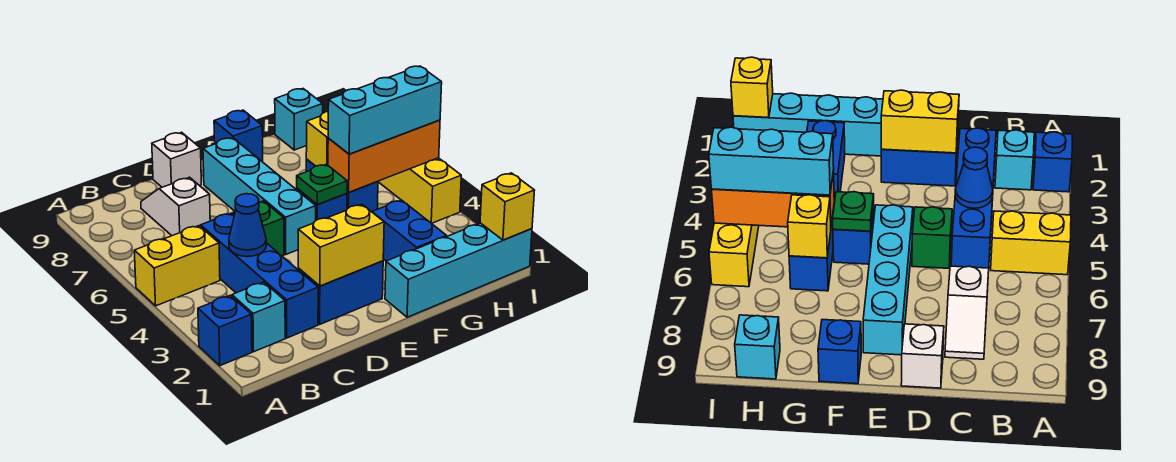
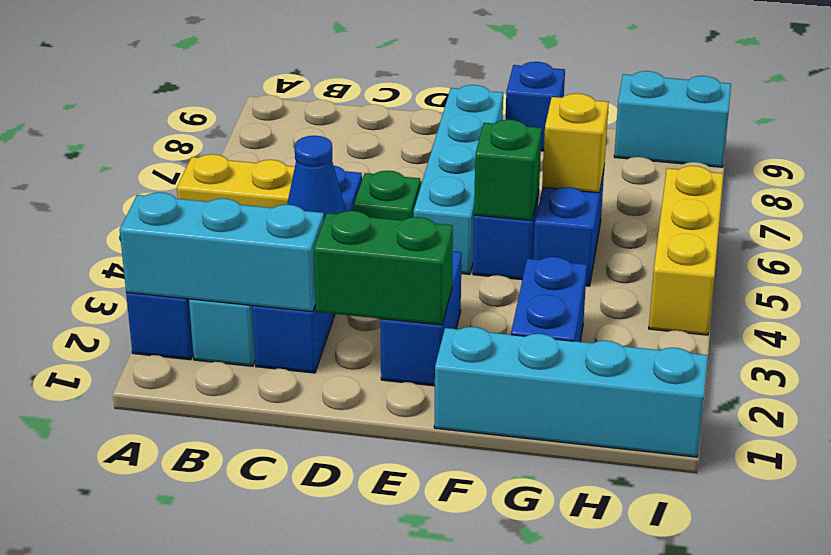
white slope C7:C8 level 1 top 7 -> none
blue brick D2:E2 level 1 -> blue brick E2:E3 level 1
yellow brick D2:E2 level 2 -> green brick D2:E2 level 2
white brick D9 level 1 -> none
green plate F5 level 2 -> green brick F5 level 2
orange brick G5:I5 level 2 -> none
cyan brick G5:I5 level 3 -> cyan brick A2:C2 level 2
cyan brick H9 level 1 -> cyan brick H9:I9 level 1
yellow brick I1 level 2 -> none

